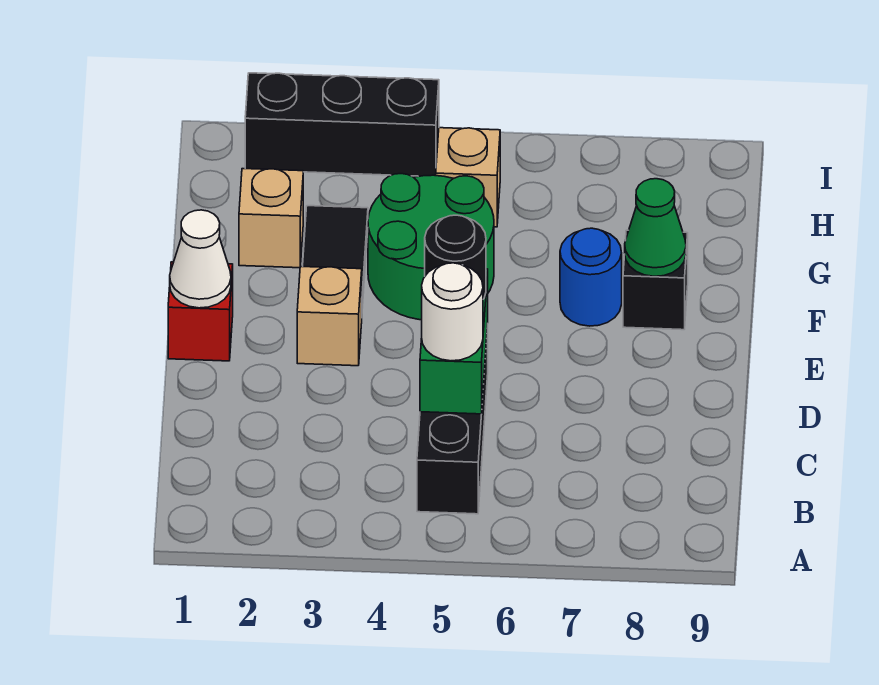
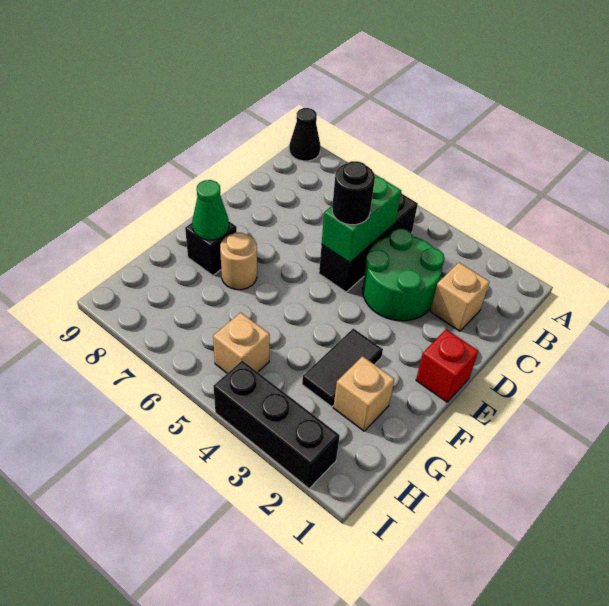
none -> black cone A9 level 1
white round brick C5 level 3 -> none
white cone E1 level 2 -> none
tan brick E3 level 1 -> tan brick C2 level 1
green round brick F4:G5 level 1 -> green round brick C3:D4 level 1
blue round brick F7 level 1 -> tan round brick F7 level 1

